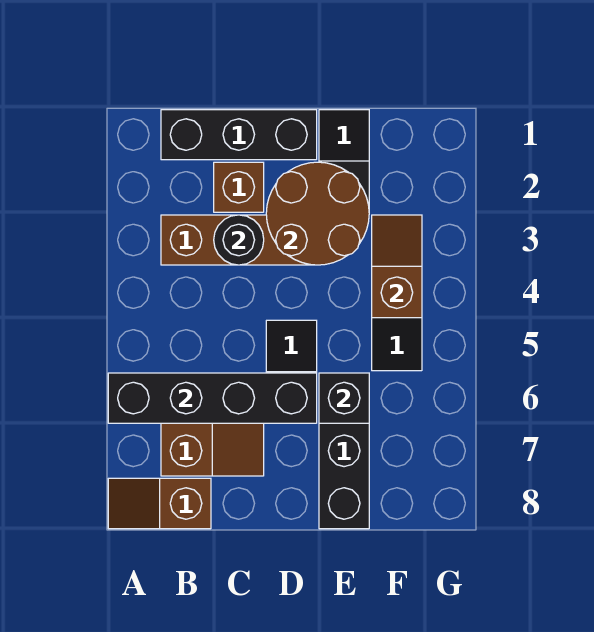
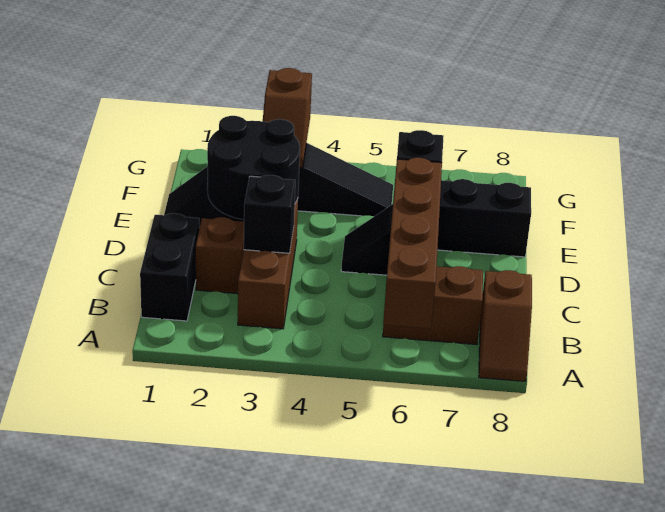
black brick A6:D6 level 2 -> brown brick A6:D6 level 2
black brick B1:D1 level 1 -> black brick B1:C1 level 1
black round brick C3 level 2 -> black brick C3 level 2
brown round brick D2:E3 level 2 -> black round brick D2:E3 level 2
brown slope F3:F4 level 2 top 4 -> brown slope F3:G3 level 2 top G

